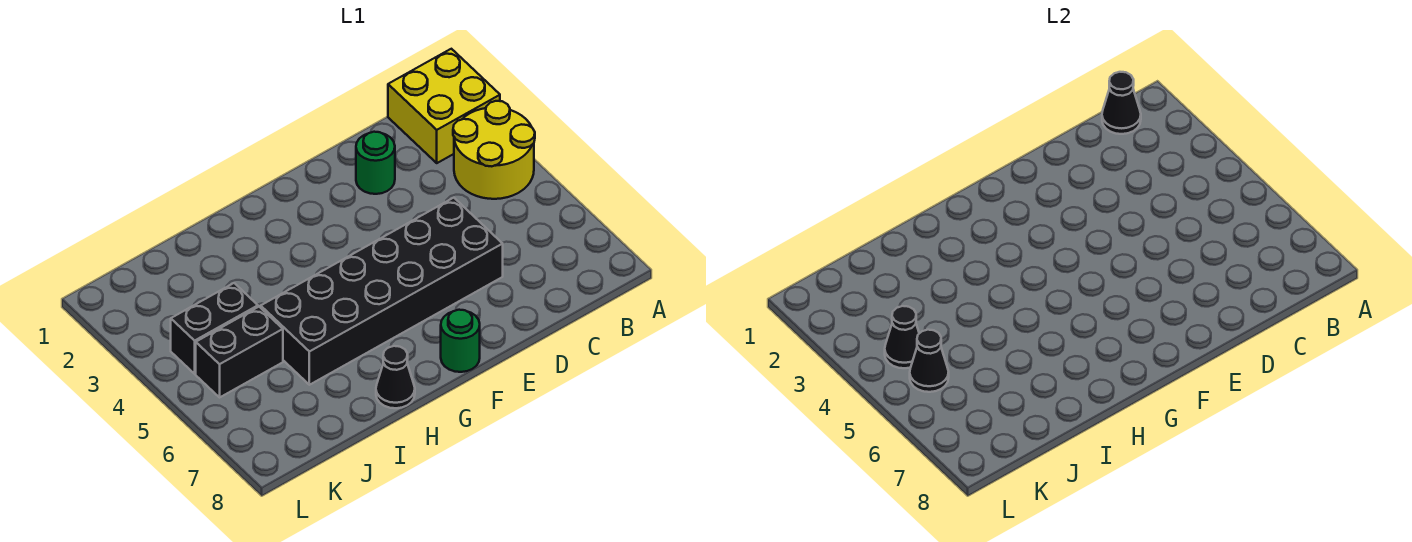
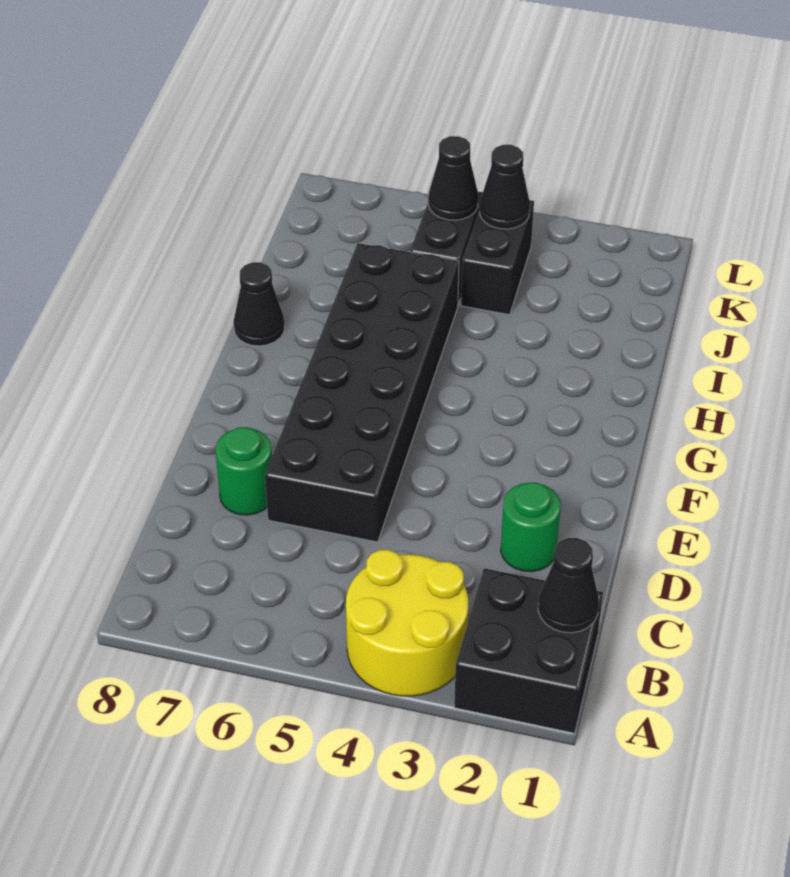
yellow brick A1:B2 level 1 -> black brick A1:B2 level 1
green round brick F8 level 1 -> green round brick D7 level 1

